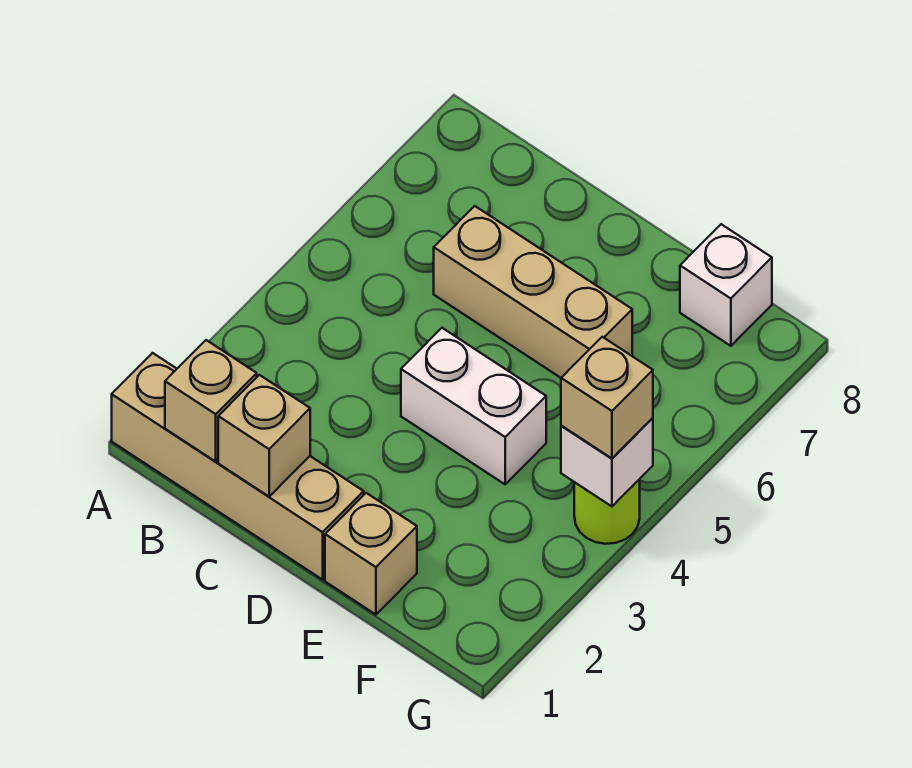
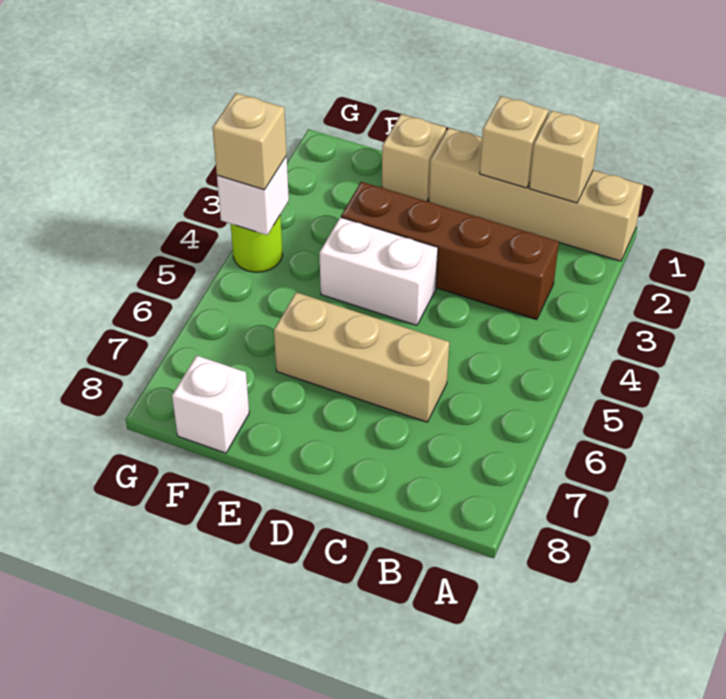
none -> brown brick B3:E3 level 1

